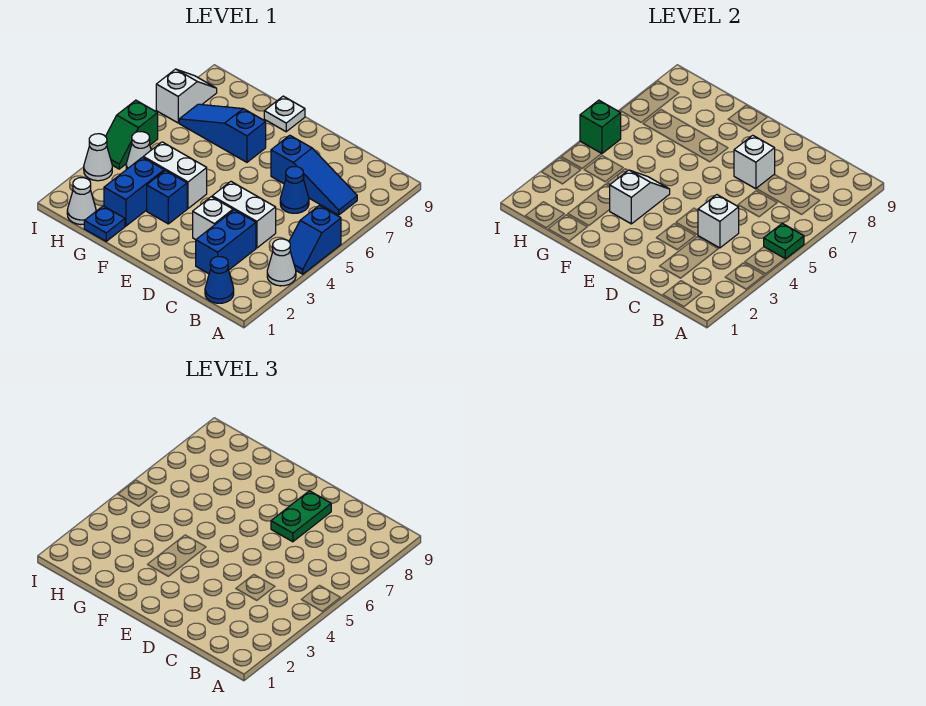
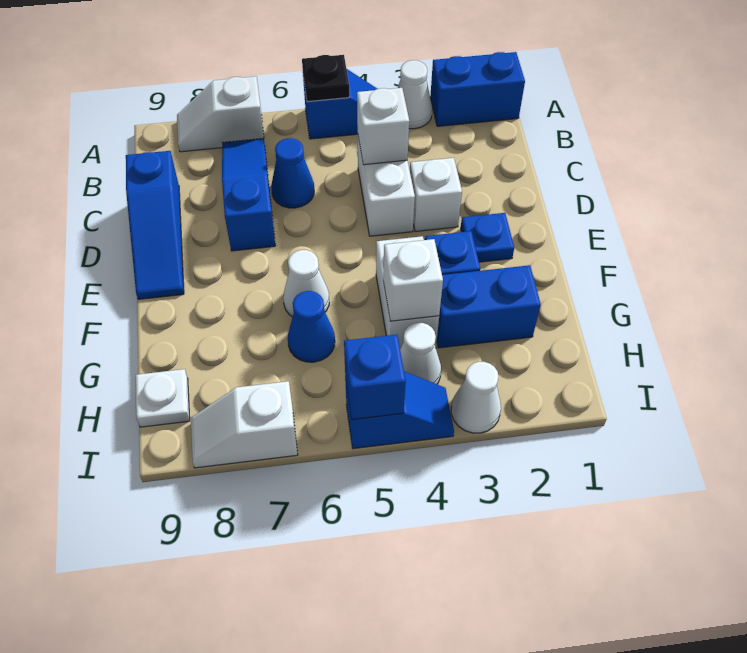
green plate A5 level 2 -> black plate A5 level 2
blue cone B1 level 1 -> blue cone G6 level 1
blue brick C2:C3 level 1 -> blue brick A1:A2 level 1
white brick D7 level 2 -> white brick G4 level 2
green plate D7:D8 level 3 -> none
white slope F3:F4 level 2 top 3 -> white slope A7:A8 level 1 top 7
blue slope F7:H7 level 1 top F -> blue slope C9:E9 level 1 top C
white plate F9 level 1 -> white plate H9 level 1
blue plate G1 level 1 -> blue plate E2 level 1
white cone H1 level 1 -> white cone F6 level 1
green slope I4:I5 level 1 top 5 -> blue slope I4:I5 level 1 top 5
green brick I5 level 2 -> blue brick I5 level 2

